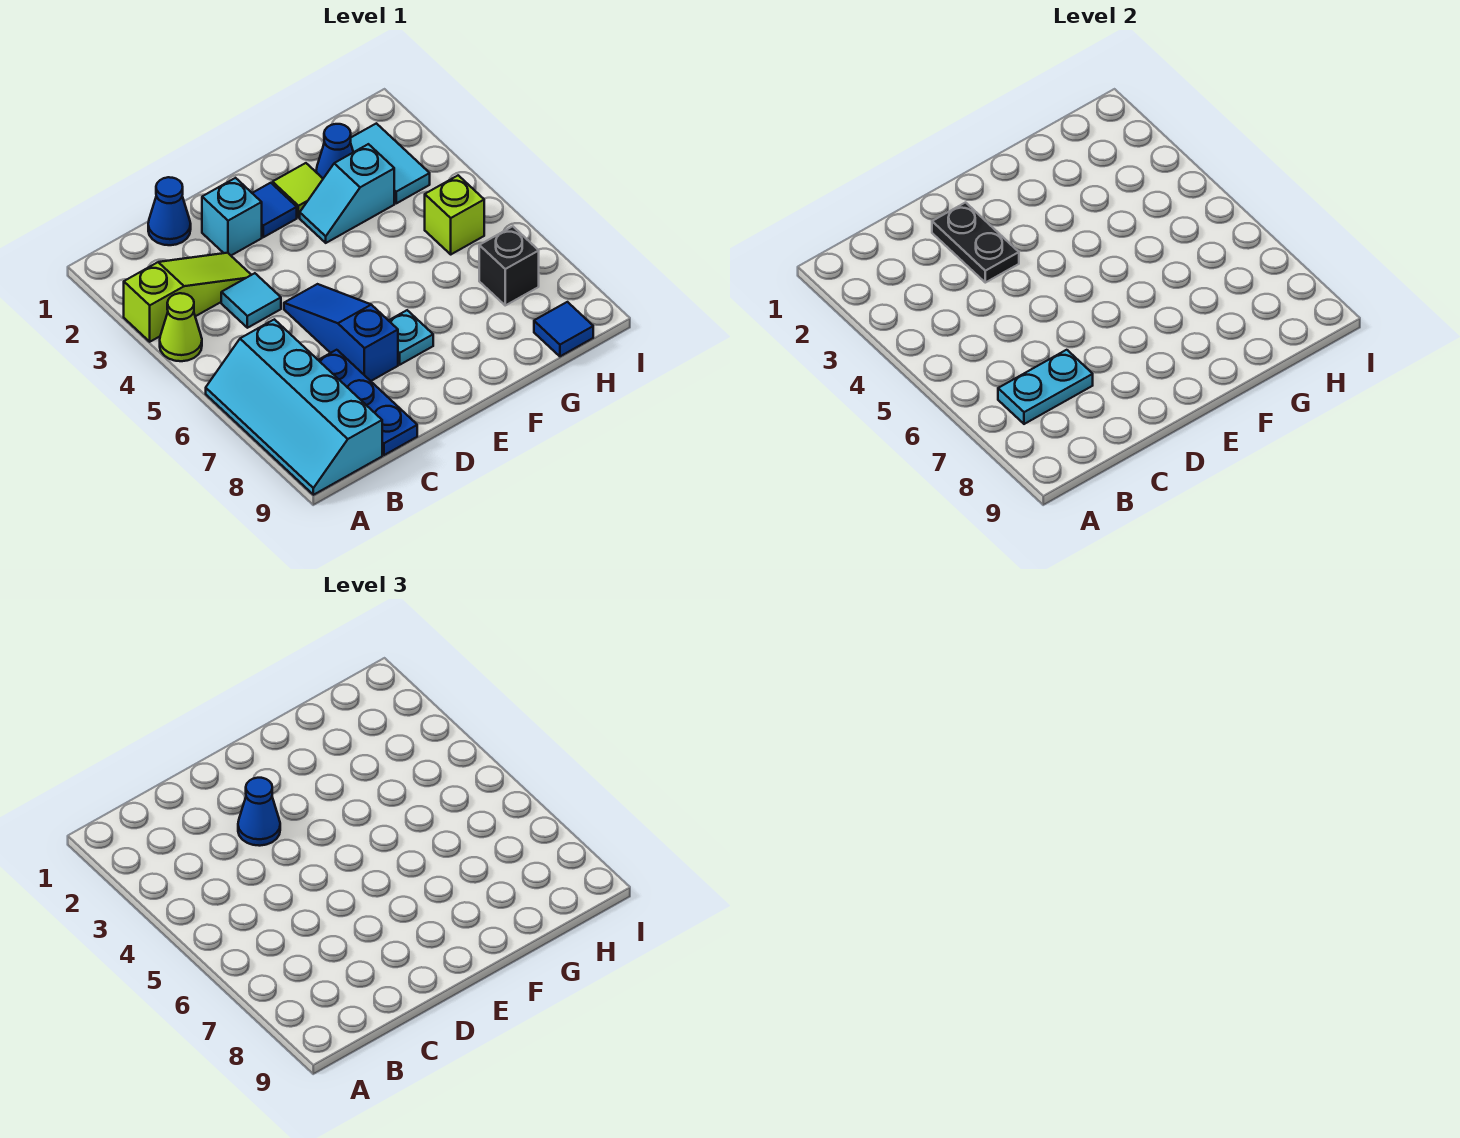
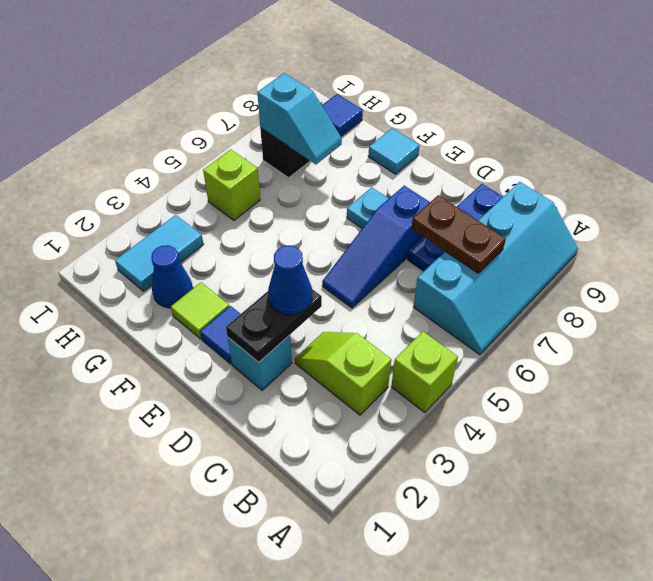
lime slope A3:C3 level 1 top A -> lime slope B3:C3 level 1 top B
lime cone A4 level 1 -> lime brick A4 level 1
cyan plate B7:C7 level 2 -> brown plate B7:C7 level 2
blue cone C1 level 1 -> none
cyan tile C4 level 1 -> cyan tile F9 level 1
cyan slope F3:G3 level 1 top G -> cyan slope G7:H7 level 2 top H

